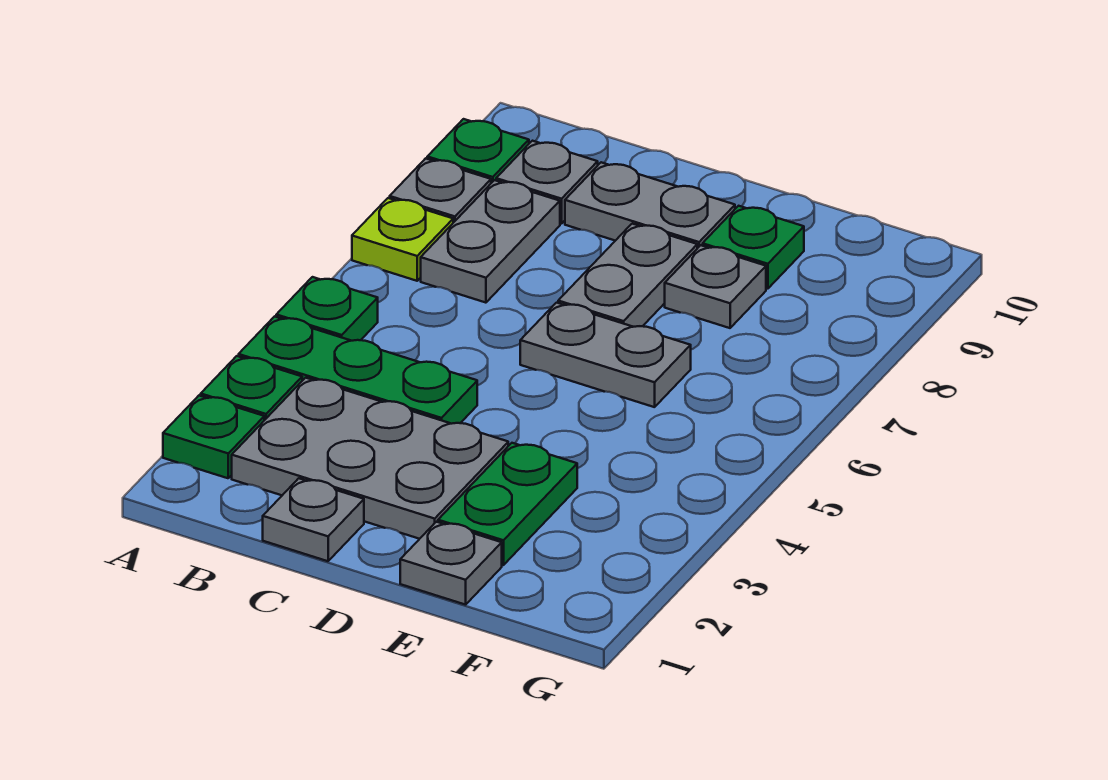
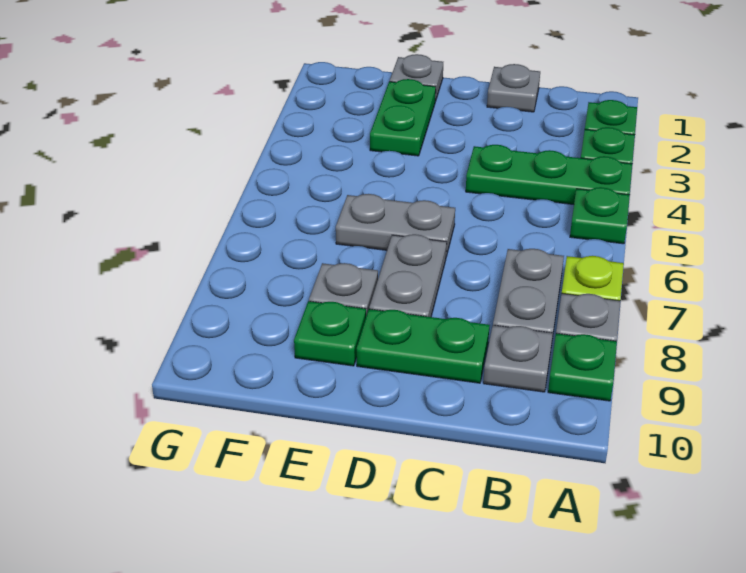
grey plate B2:D3 level 1 -> none
grey plate C9:D9 level 1 -> green plate C9:D9 level 1

